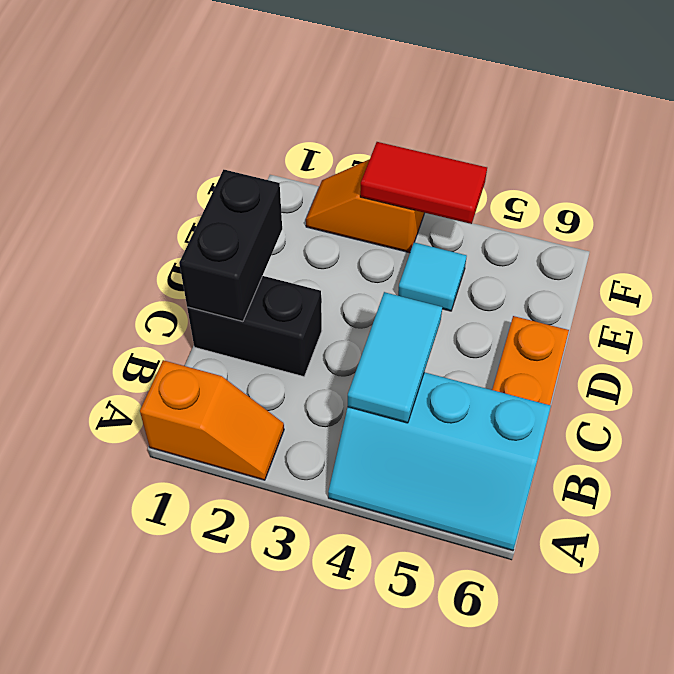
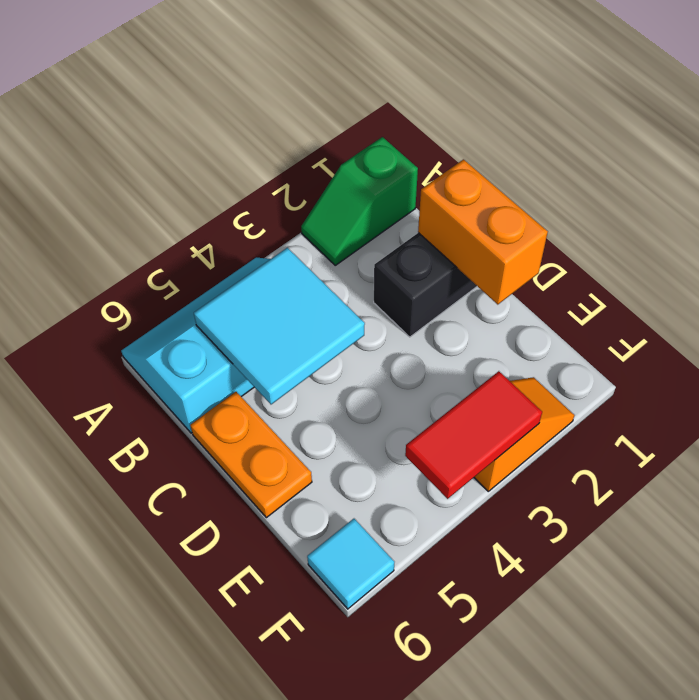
orange slope A1:A2 level 1 top 1 -> green slope A1:A2 level 1 top 1
cyan tile B4:C4 level 2 -> cyan tile B4:C5 level 2
black brick C1:D1 level 2 -> orange brick C1:D1 level 2
cyan tile E4 level 1 -> cyan tile F6 level 1

